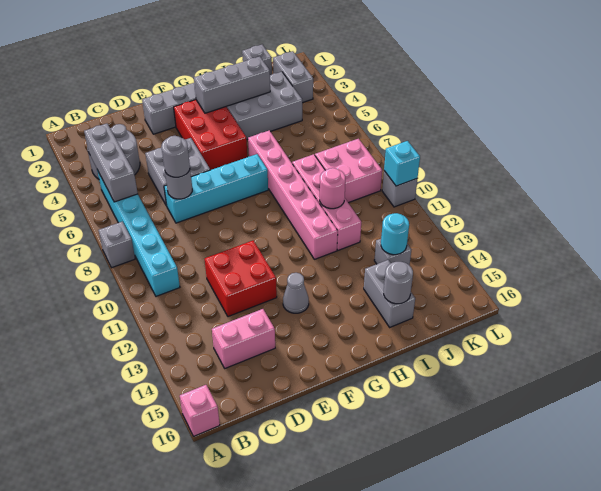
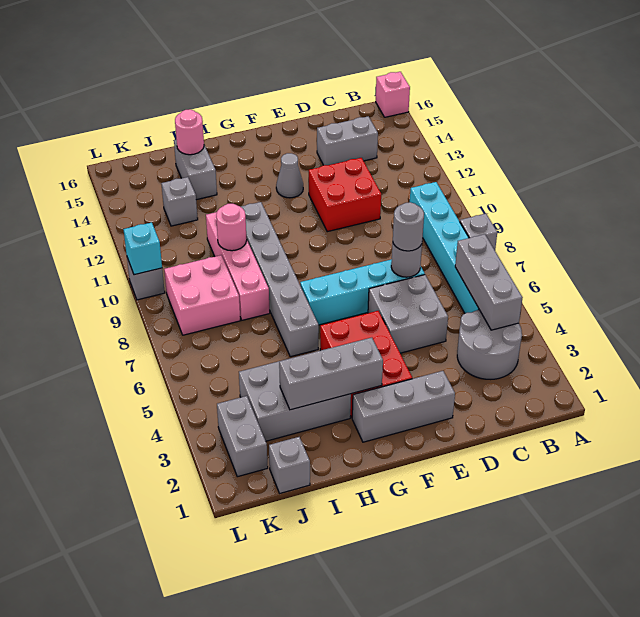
pink brick C14:D14 level 1 -> grey brick C14:D14 level 1
pink brick H6:H11 level 1 -> grey brick H6:H11 level 1
grey round brick I15 level 2 -> pink round brick I15 level 2
cyan round brick J13 level 2 -> none

